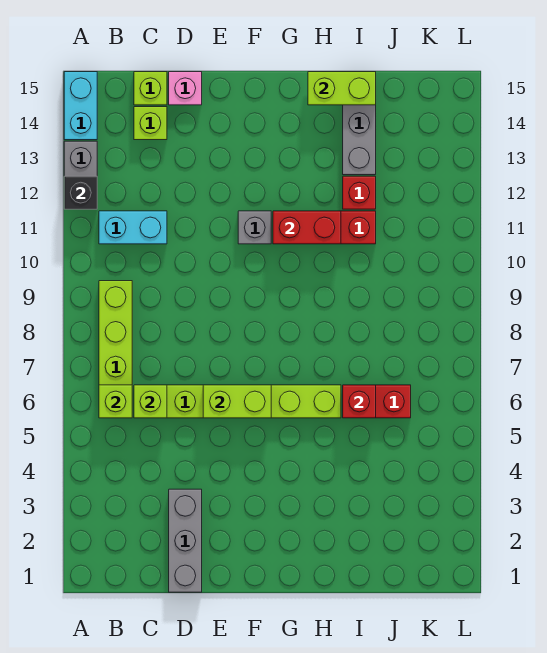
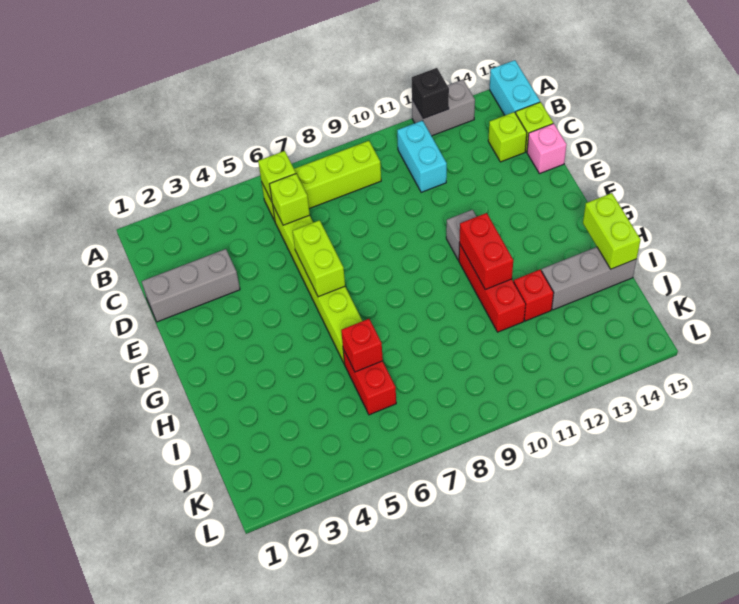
cyan brick A14:A15 level 1 -> cyan brick A15:B15 level 1

